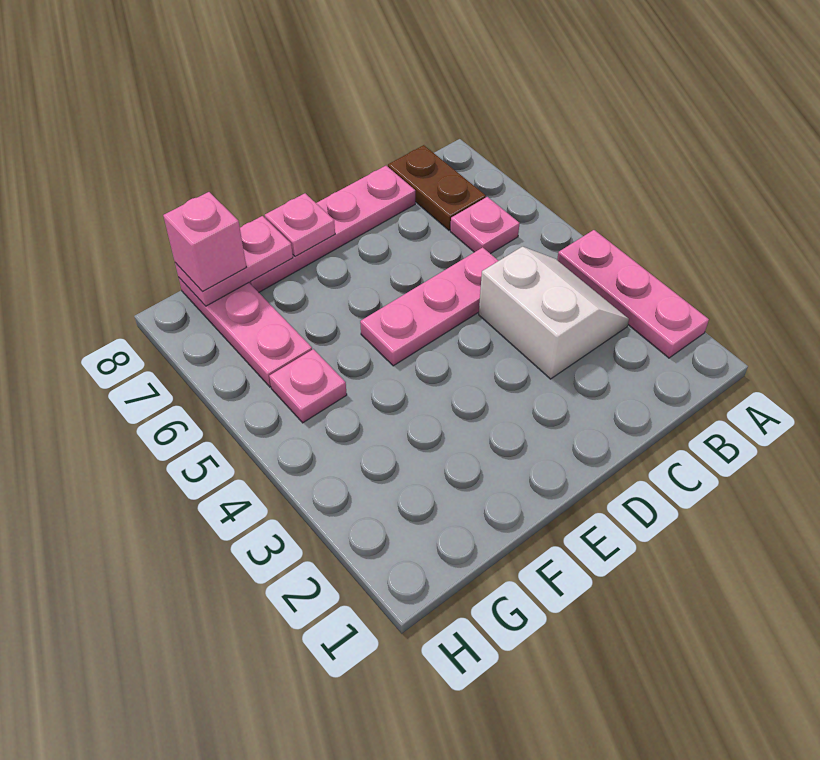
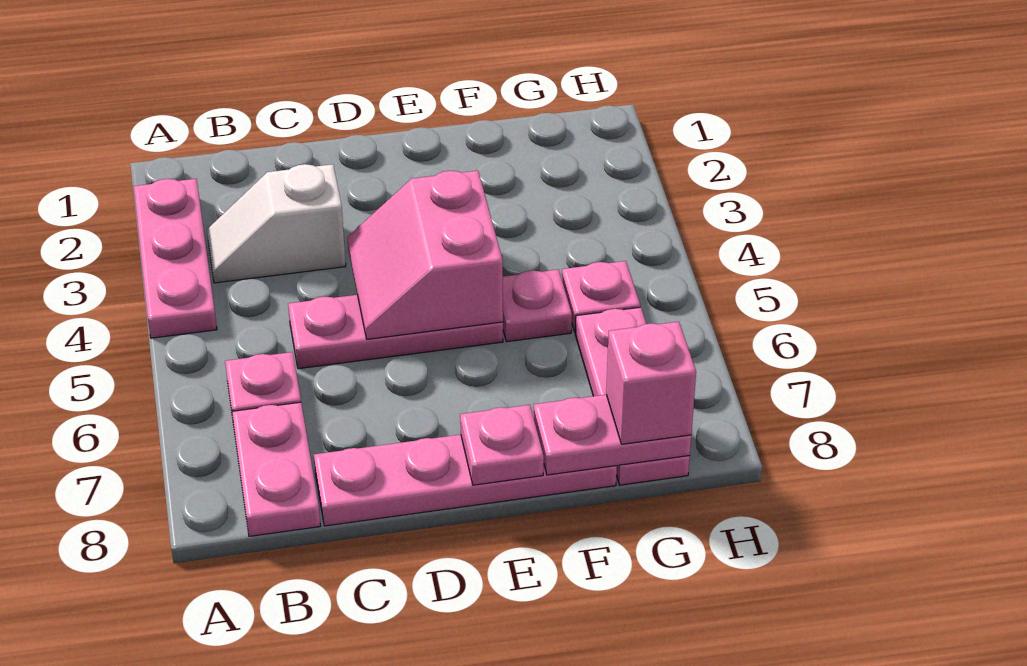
white slope B3:C4 level 1 top C -> white slope B3:C3 level 1 top C
brown plate B7:B8 level 1 -> pink plate B7:B8 level 1
none -> pink slope D4:E5 level 2 top E
none -> pink plate F5 level 1

